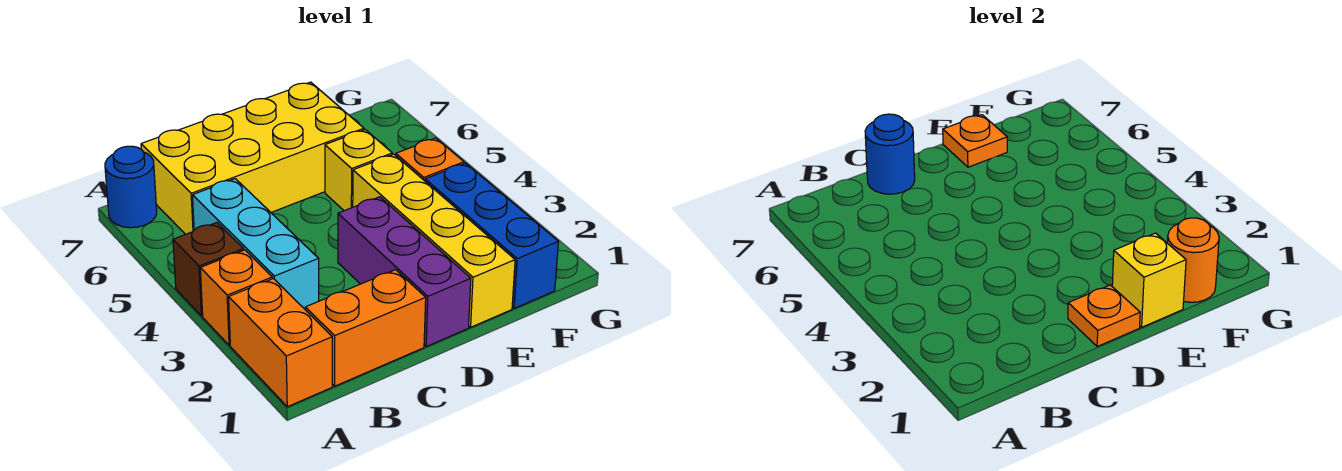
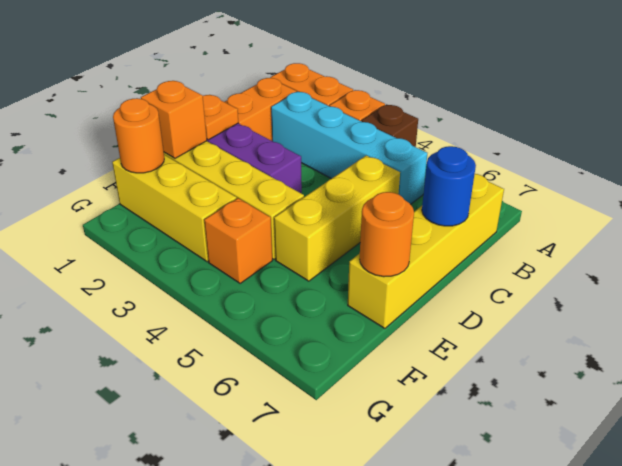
blue round brick A7 level 1 -> none
cyan brick B3:B5 level 1 -> cyan brick B2:B5 level 1
yellow brick B6:E7 level 1 -> yellow brick B7:E7 level 1
yellow brick E1 level 2 -> orange brick E1 level 2
yellow brick E5 level 1 -> yellow brick C5:E5 level 1
orange plate E7 level 2 -> orange round brick E7 level 2
blue brick F1:F3 level 1 -> yellow brick F1:F3 level 1

